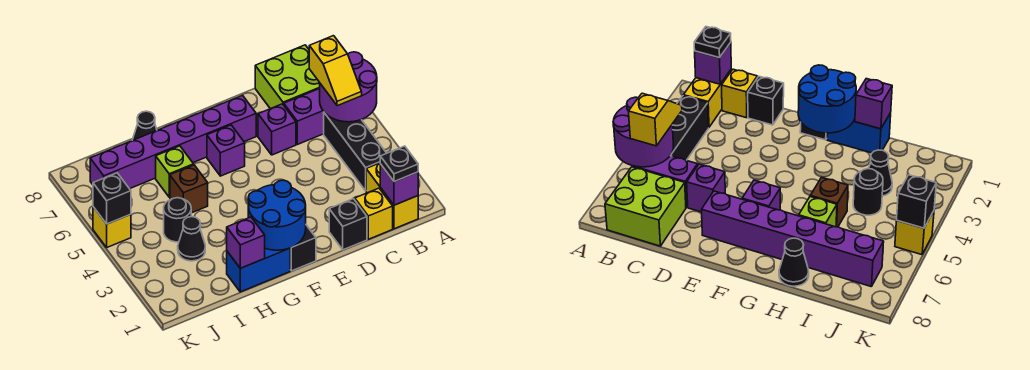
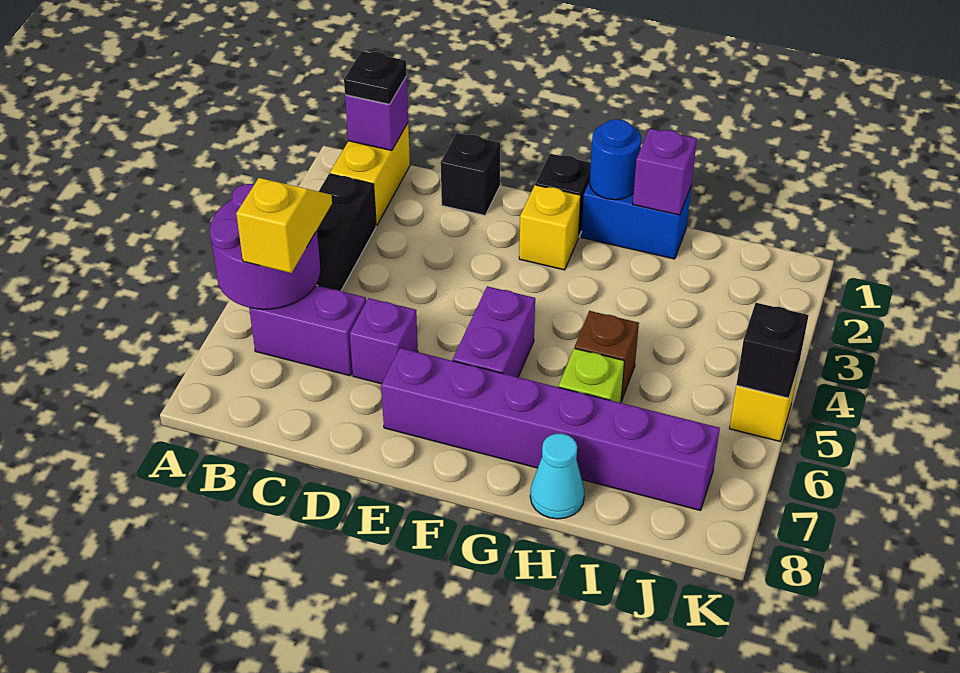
lime brick B7:C8 level 1 -> none
yellow brick C1 level 1 -> yellow brick F2 level 1
blue round brick F1:G2 level 2 -> blue round brick G1 level 2
purple brick F6 level 1 -> purple brick F5:F6 level 1
black cone H8 level 1 -> cyan cone H8 level 1
black cone I3 level 1 -> none
black round brick I4 level 1 -> none

